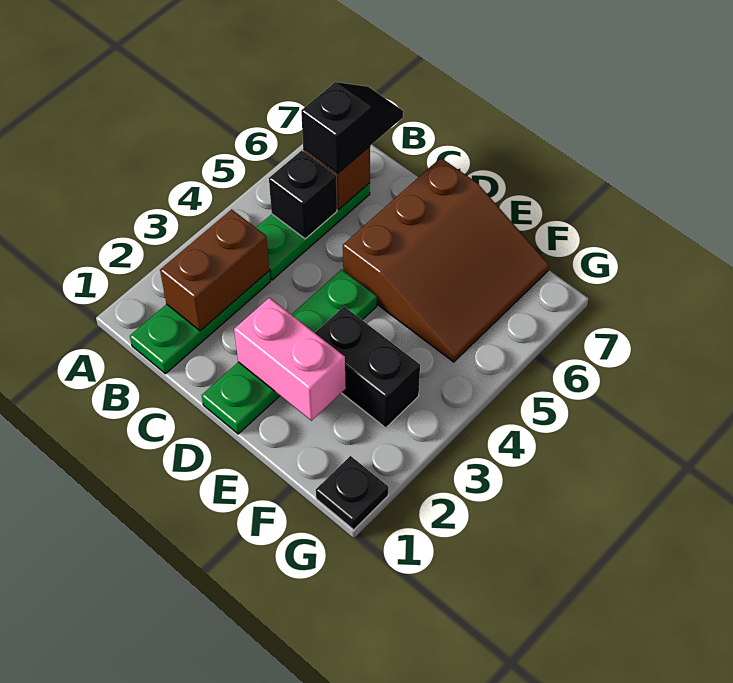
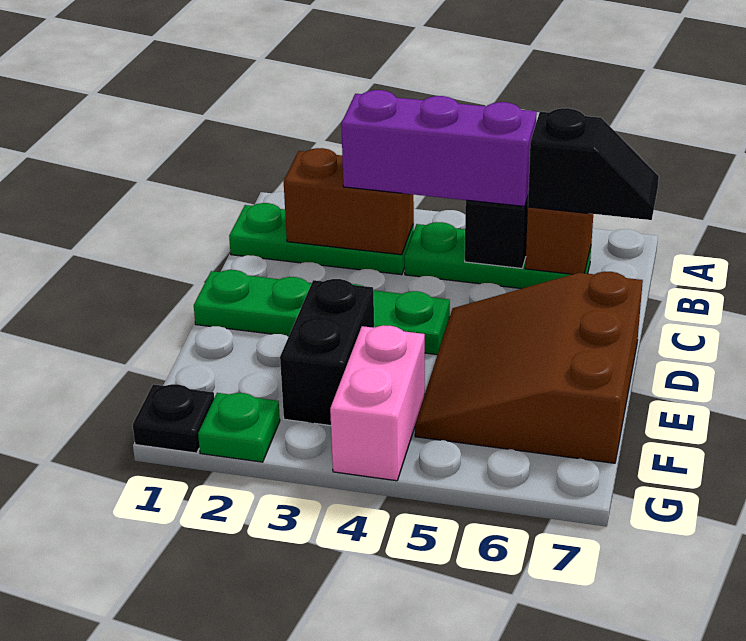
none -> purple brick B3:B5 level 3
pink brick D2:E2 level 2 -> pink brick F4:G4 level 1
brown slope D5:F7 level 1 top D -> brown slope D5:F7 level 1 top 7
none -> green plate G2 level 1

